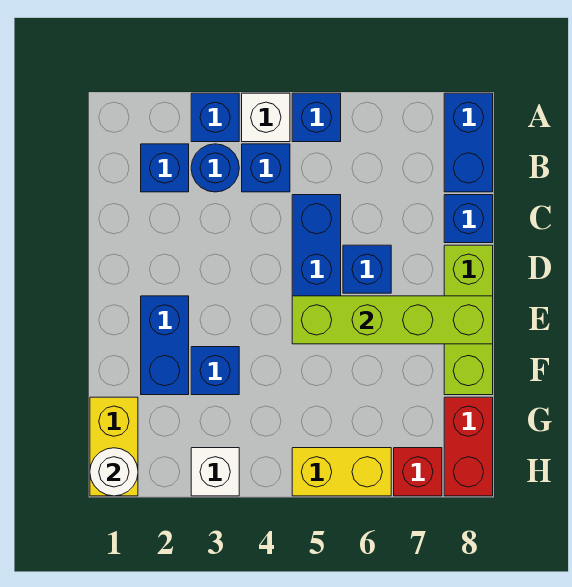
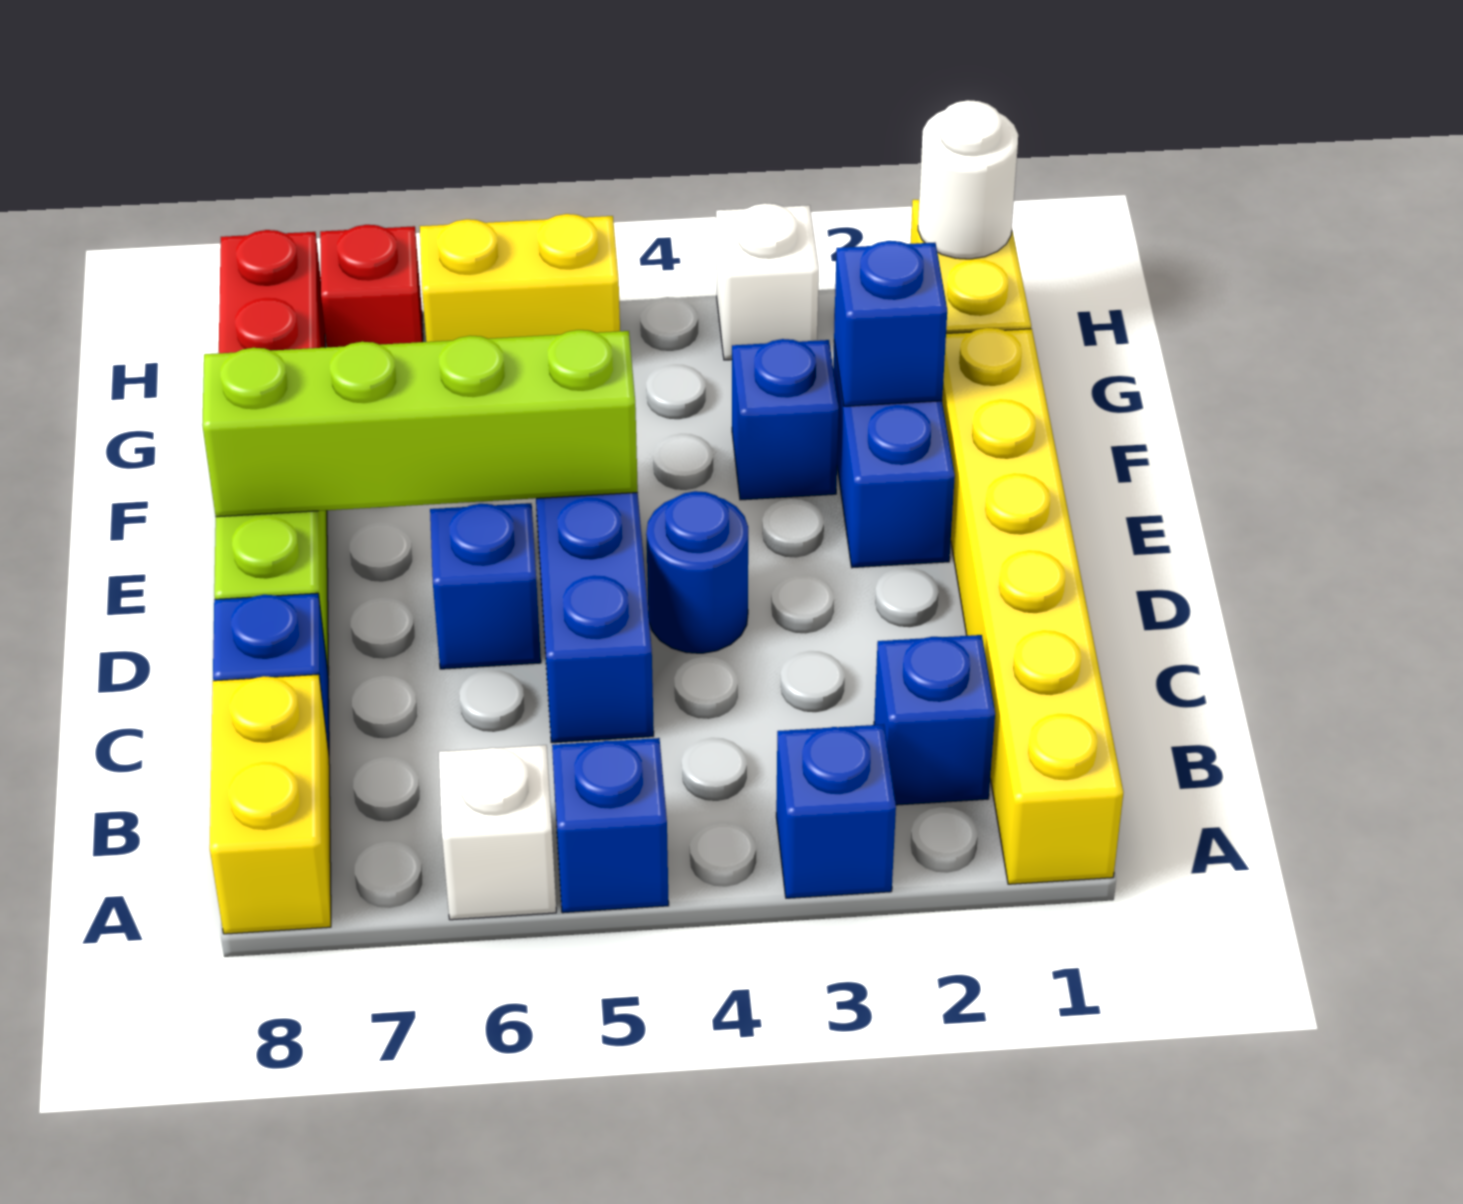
none -> yellow brick A1:F1 level 1
white brick A4 level 1 -> white brick A6 level 1
blue brick A8:B8 level 1 -> yellow brick A8:B8 level 1
blue round brick B3 level 1 -> blue round brick D4 level 1
blue brick B4 level 1 -> blue brick F2 level 2

